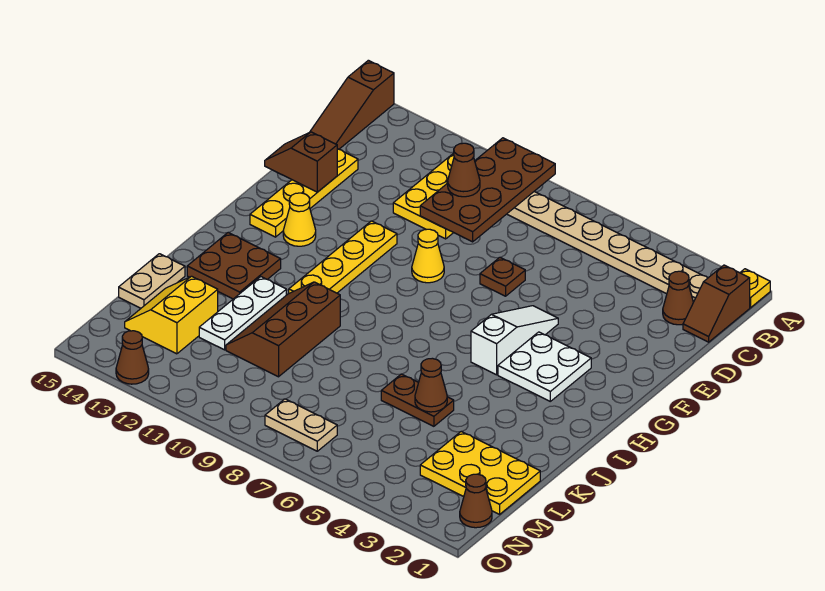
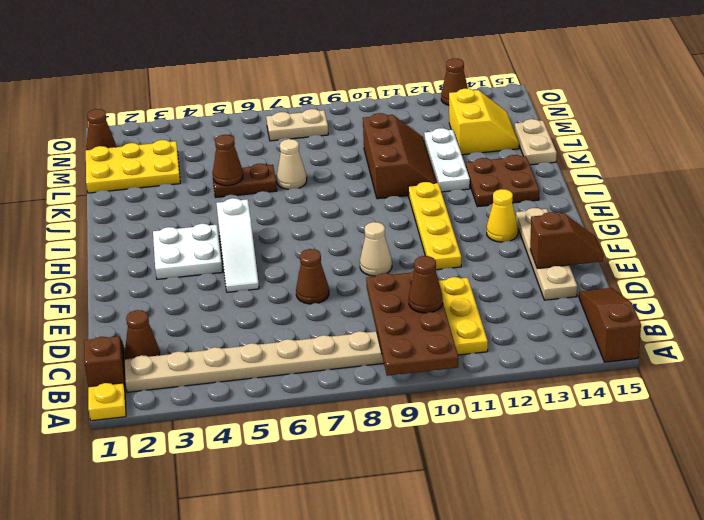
yellow plate D14:G14 level 1 -> tan plate D14:G14 level 1
brown plate E7 level 1 -> brown cone E7 level 1
yellow cone F9 level 1 -> tan cone F9 level 1
none -> tan cone K7 level 1

